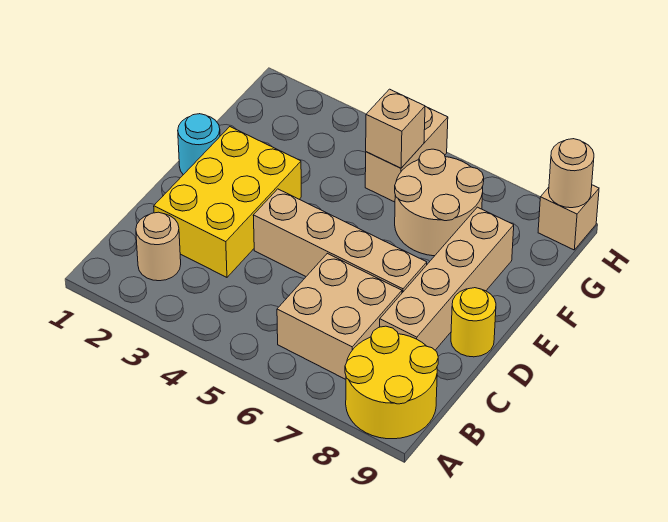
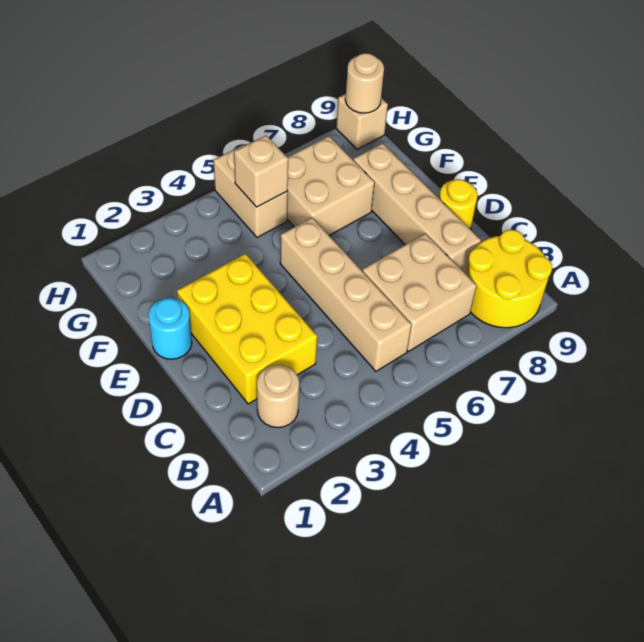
tan brick D4:D7 level 1 -> tan brick B5:E5 level 1
tan round brick F6:G7 level 1 -> tan brick F6:G7 level 1

